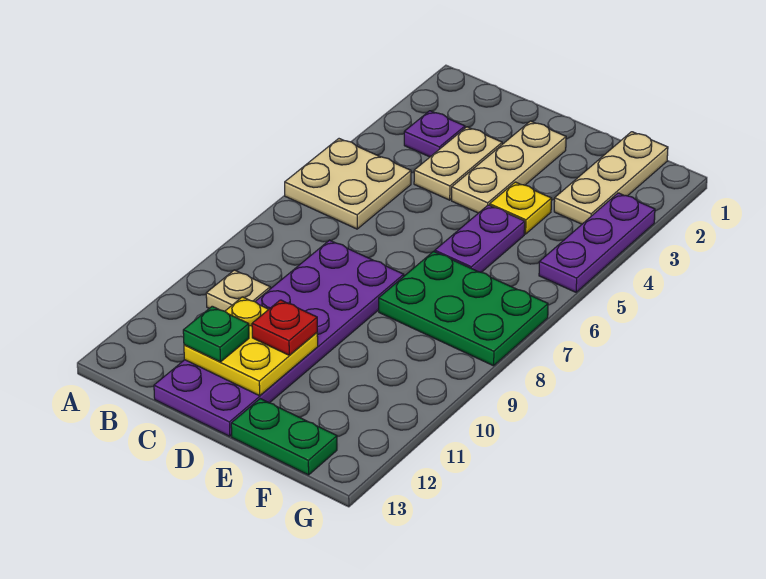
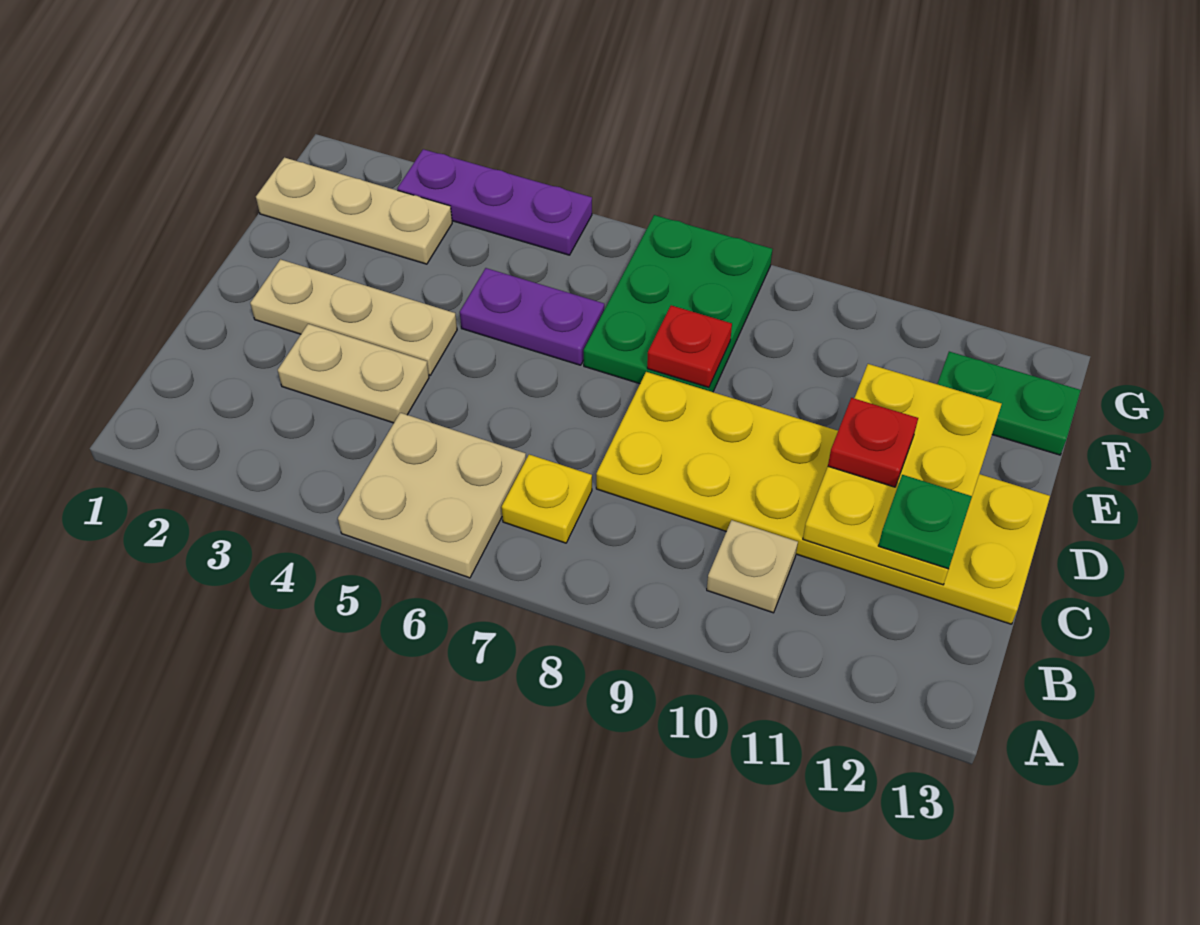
purple plate B3 level 1 -> none
purple plate C8:D13 level 1 -> yellow plate C8:D13 level 1
yellow plate C11:D12 level 2 -> yellow plate C11:E12 level 2
yellow plate E4 level 1 -> yellow plate B7 level 1
none -> red plate E8 level 2
green plate E13:F13 level 1 -> green plate F12:F13 level 1

